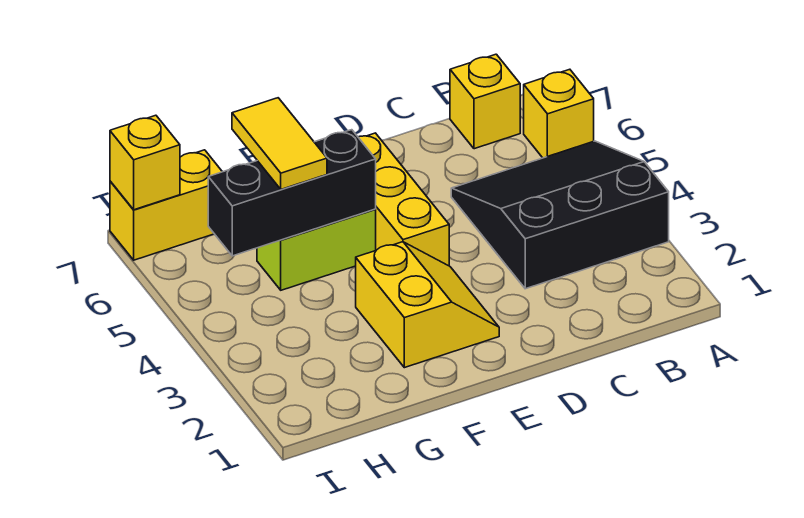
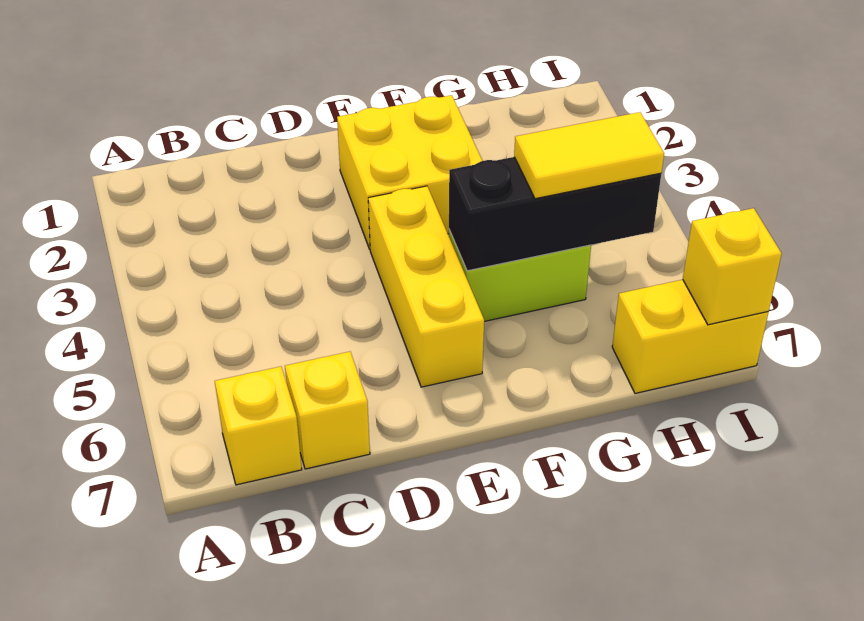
black slope A3:C5 level 1 top 3 -> none
yellow brick A6 level 1 -> yellow brick C7 level 1
yellow slope E2:F3 level 1 top F -> yellow brick E2:F3 level 1
yellow tile G5:G6 level 3 -> yellow tile G5:H5 level 3

